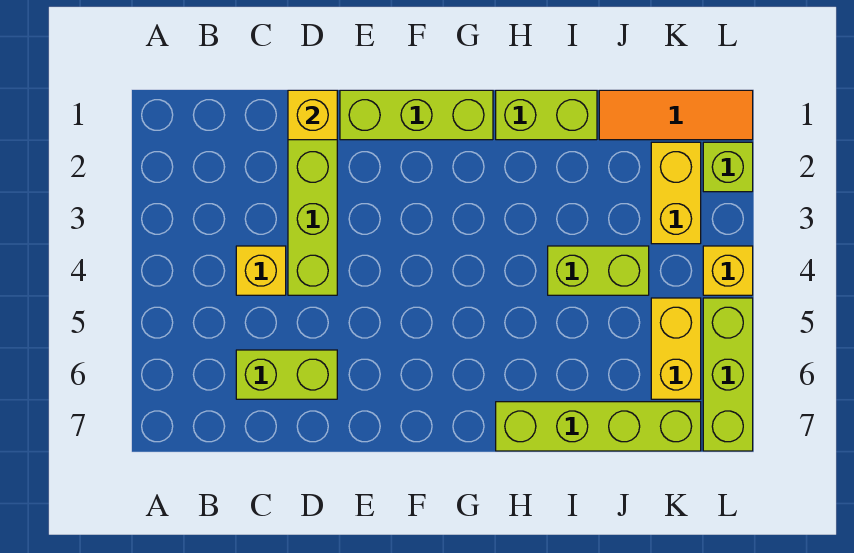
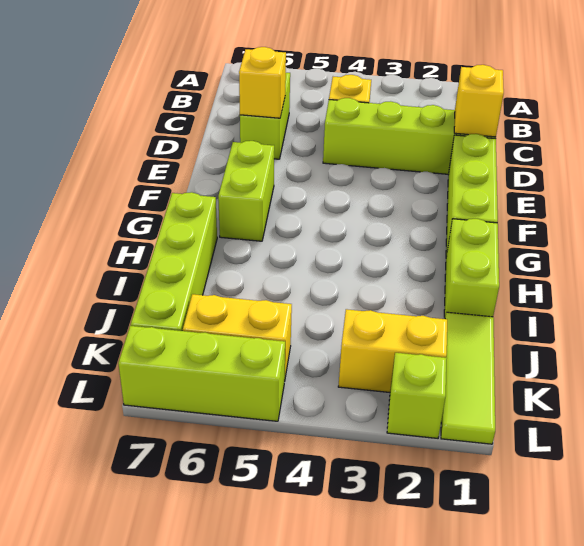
lime brick I4:J4 level 1 -> lime brick F6:G6 level 1
orange tile J1:L1 level 1 -> lime tile J1:L1 level 1
yellow brick L4 level 1 -> yellow brick D6 level 2

